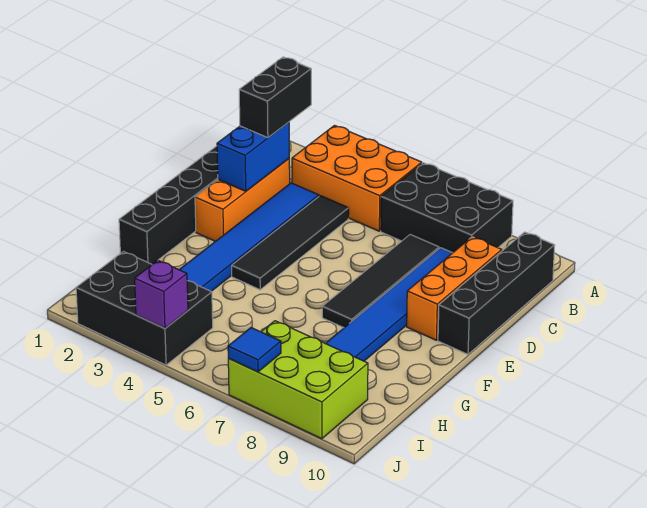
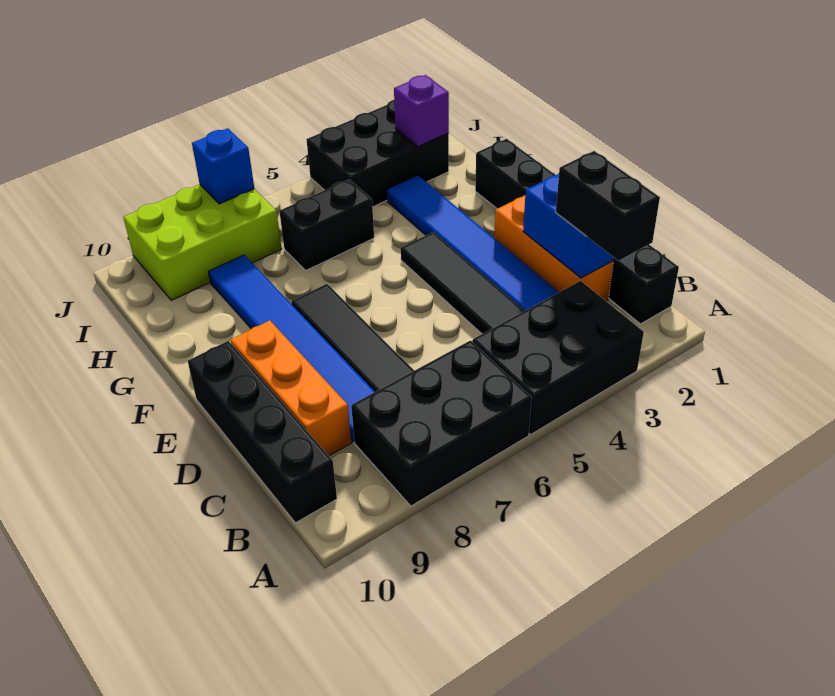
orange brick A3:B5 level 1 -> black brick A3:B5 level 1
none -> black brick H5:H6 level 1
purple brick J4 level 2 -> purple brick I2 level 2
blue tile J7 level 2 -> blue brick J7 level 2

